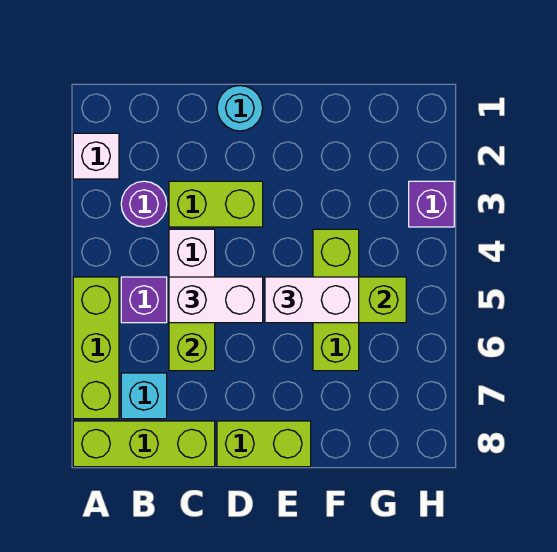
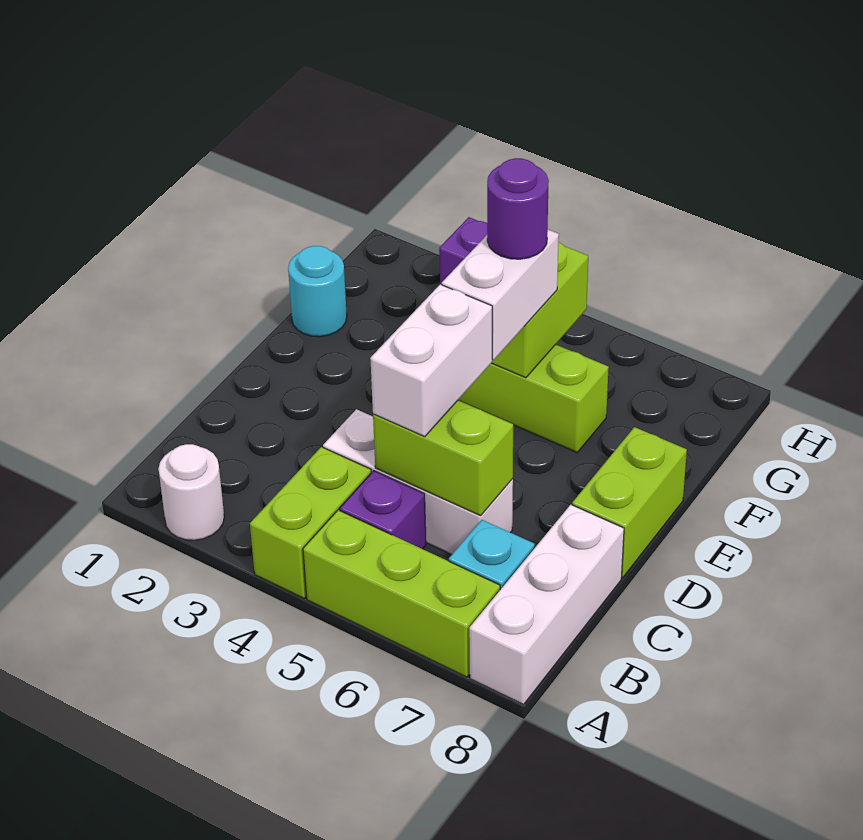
white brick A2 level 1 -> white round brick A2 level 1
lime brick A8:C8 level 1 -> white brick A8:C8 level 1
purple round brick B3 level 1 -> purple round brick F5 level 4
lime brick C3:D3 level 1 -> lime brick A4:B4 level 1
cyan round brick D1 level 1 -> cyan round brick F1 level 1

